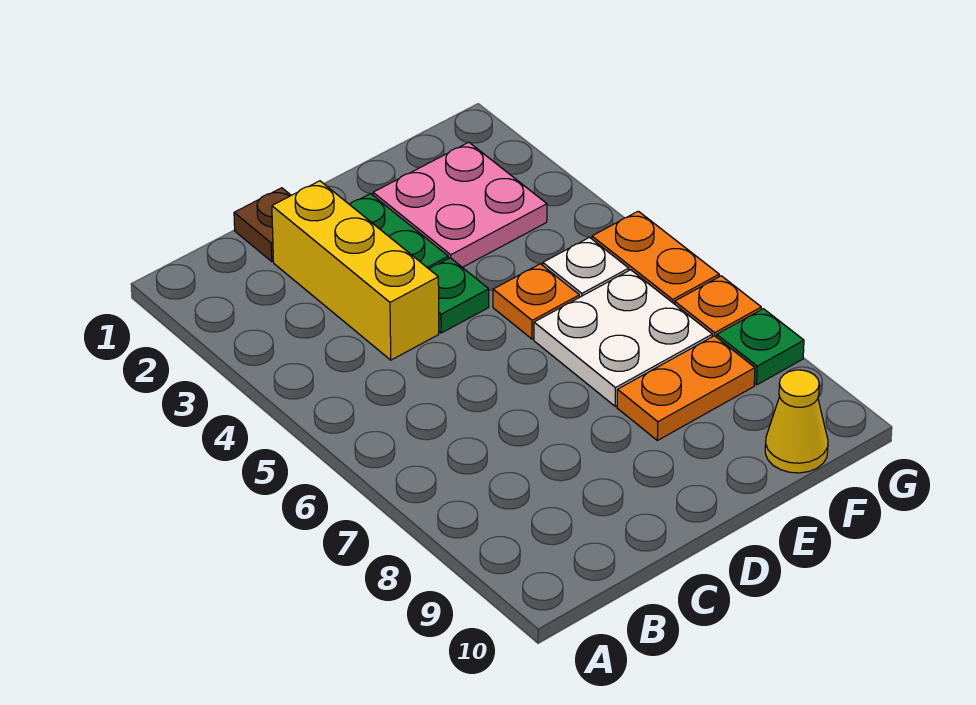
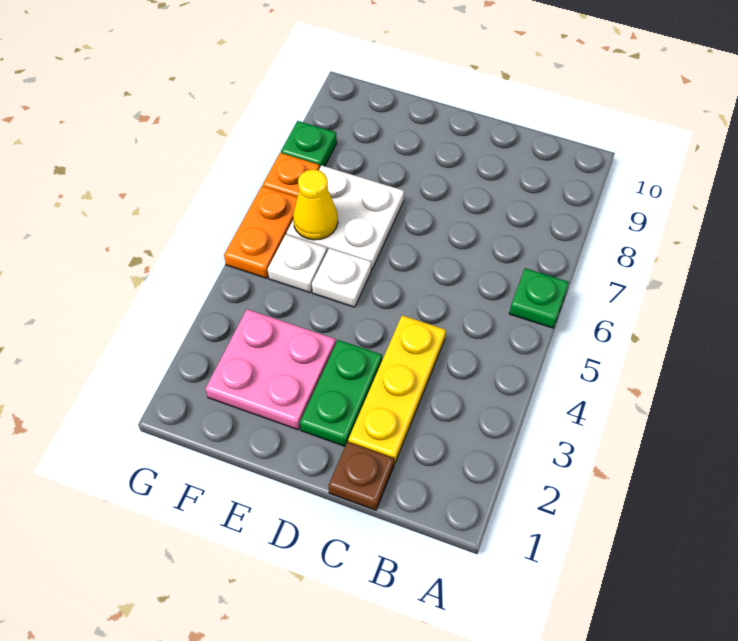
yellow brick C2:C4 level 1 -> yellow plate C2:C4 level 1
green plate D4 level 1 -> green plate A6 level 1
orange plate E5 level 1 -> white plate E5 level 1
orange plate E8:F8 level 1 -> none
yellow cone F10 level 1 -> yellow cone F6 level 2

